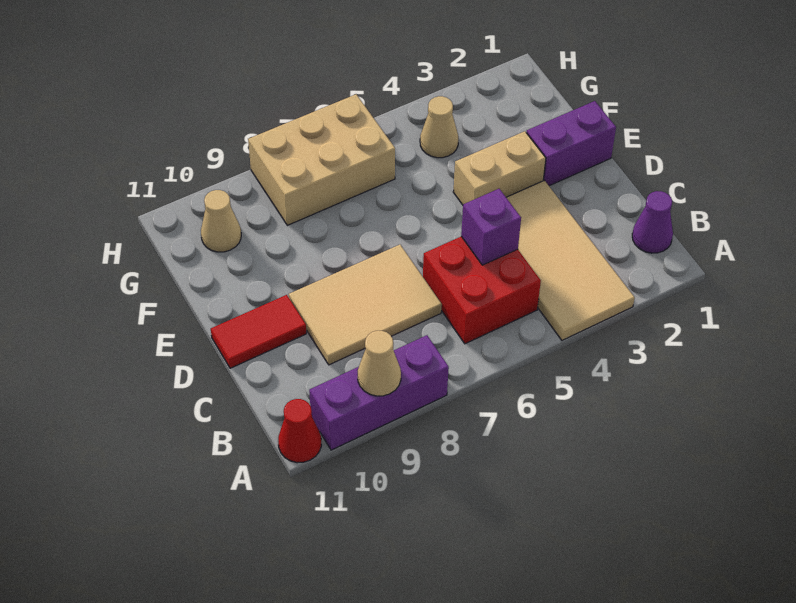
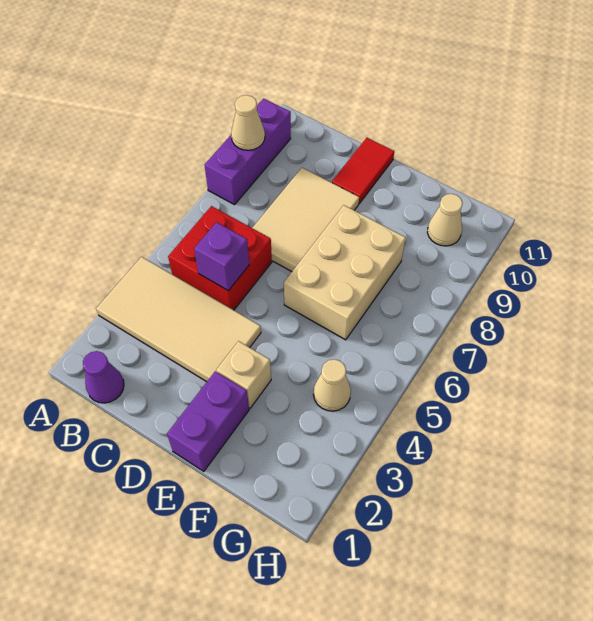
red cone A11 level 1 -> none
tan brick E3:E4 level 1 -> tan brick E3 level 1
tan brick G6:H8 level 1 -> tan brick E6:F8 level 1

